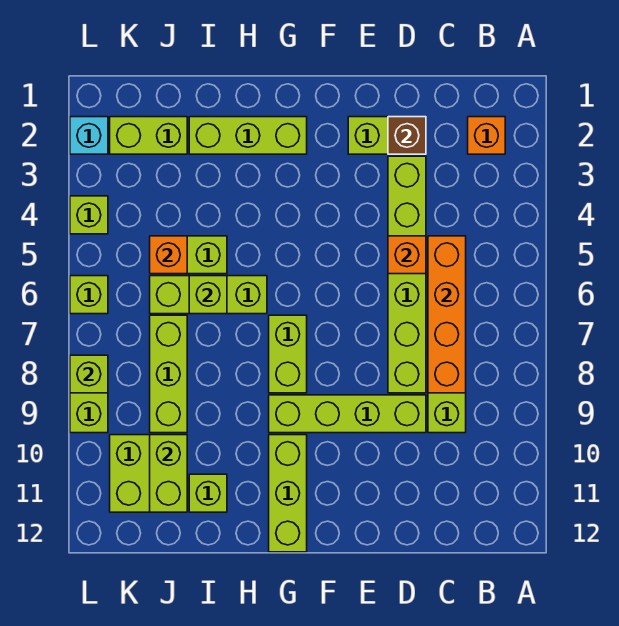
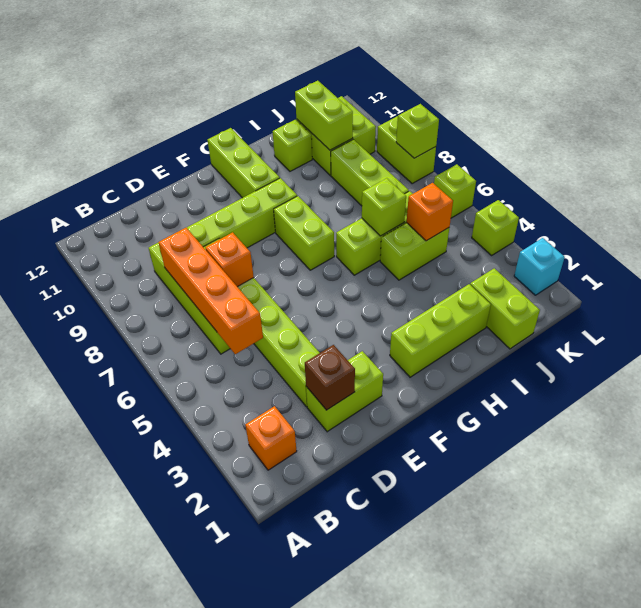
orange brick D5 level 2 -> orange brick D7 level 2
lime brick J2:K2 level 1 -> lime brick J1:J2 level 1

